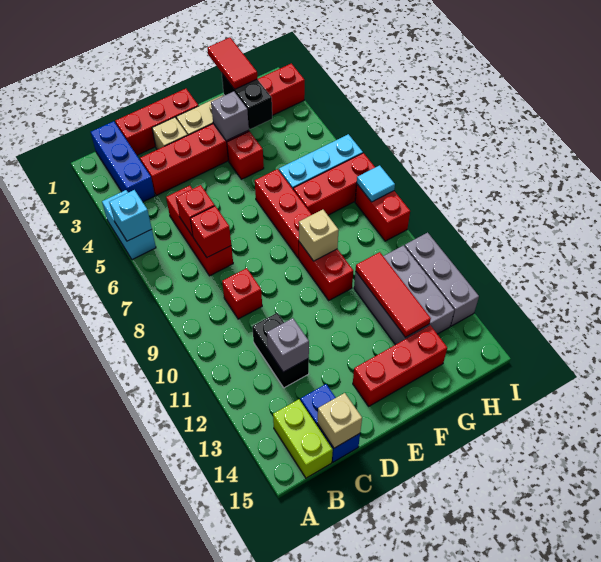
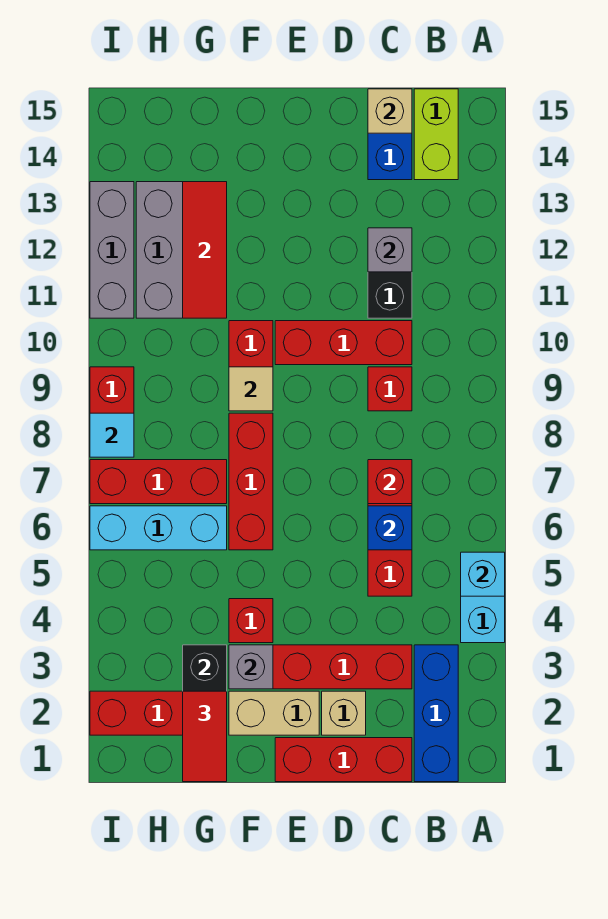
red brick C6 level 2 -> blue brick C6 level 2
red brick E14:G14 level 1 -> red brick C10:E10 level 1
tan brick F9 level 2 -> tan tile F9 level 2

